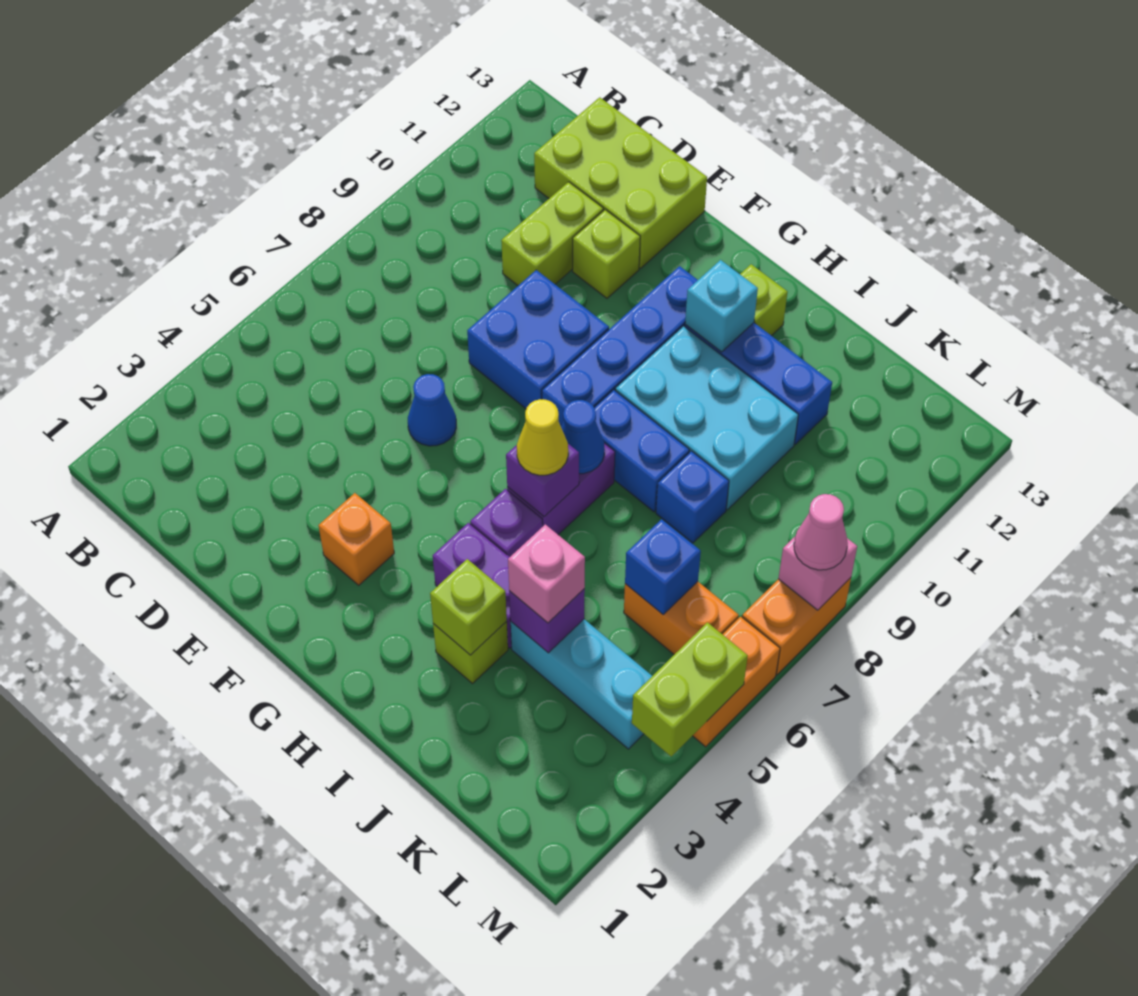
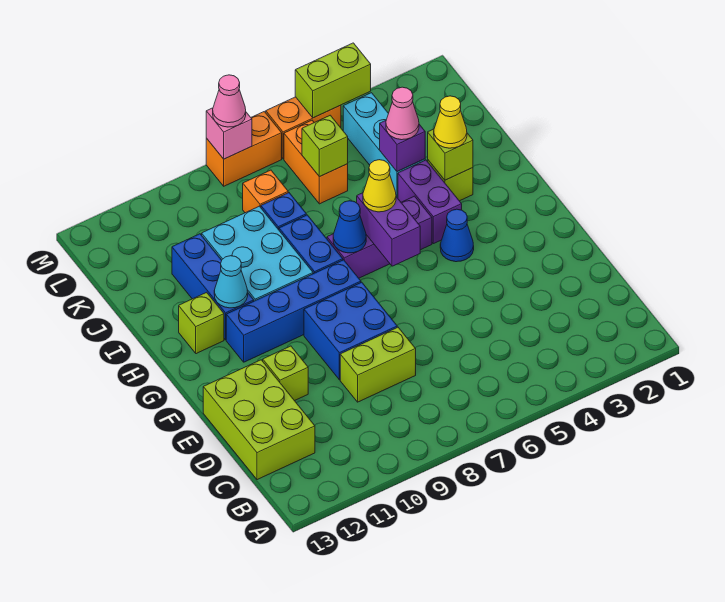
lime brick D10:D11 level 1 -> lime brick D8:D9 level 1
blue cone E6 level 1 -> blue cone G4 level 1
orange brick F3 level 1 -> orange brick K8 level 1
purple brick H6 level 2 -> purple brick G6:H6 level 2
cyan brick H11 level 2 -> cyan cone H11 level 2
none -> yellow cone I3 level 3
pink brick J4 level 3 -> pink cone J4 level 3
blue brick K6 level 2 -> lime brick K6 level 2

